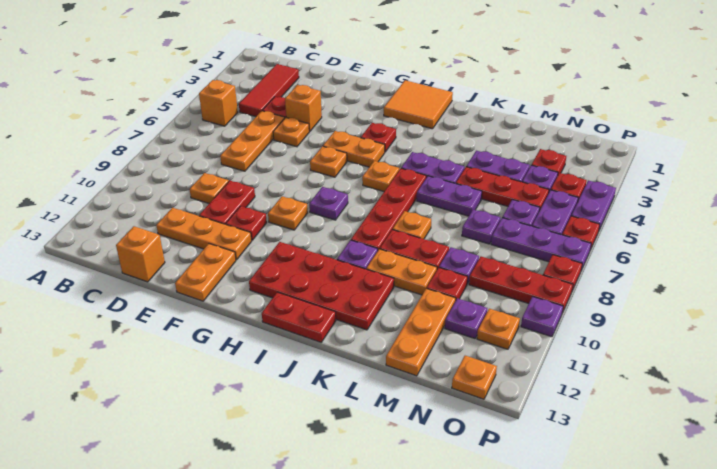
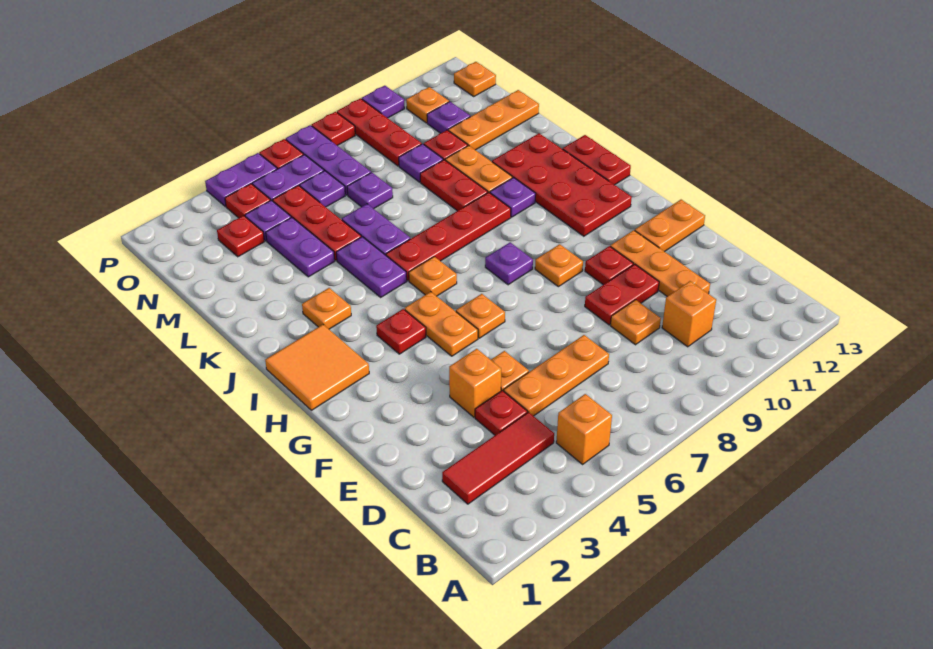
orange brick D13 level 1 -> orange brick C10 level 1
orange plate K8 level 1 -> orange plate J3 level 1

